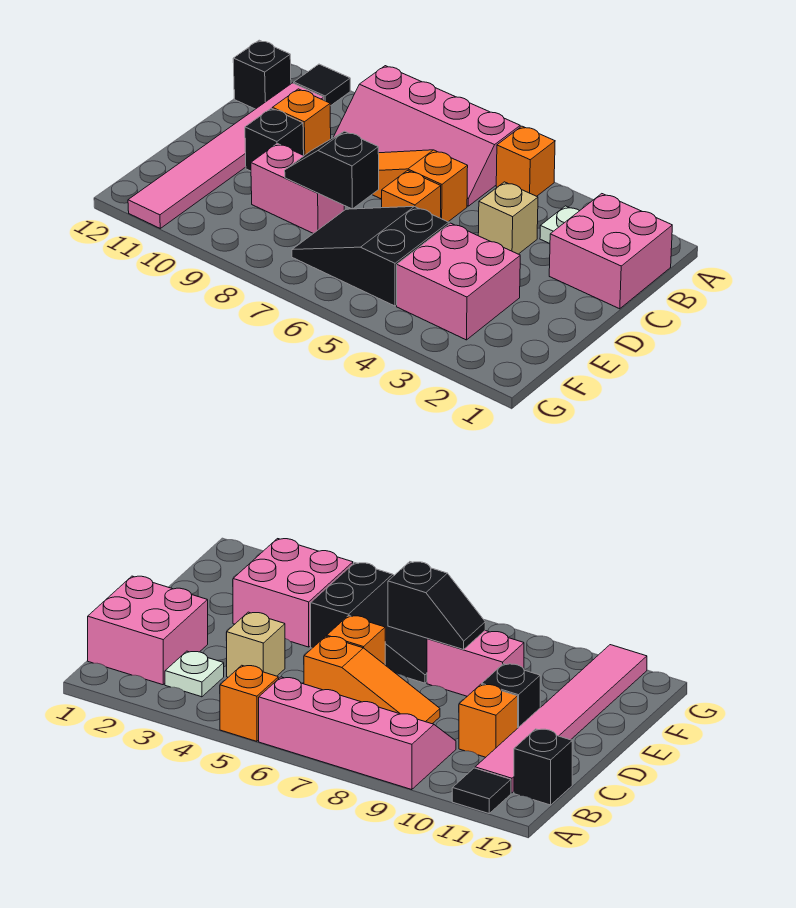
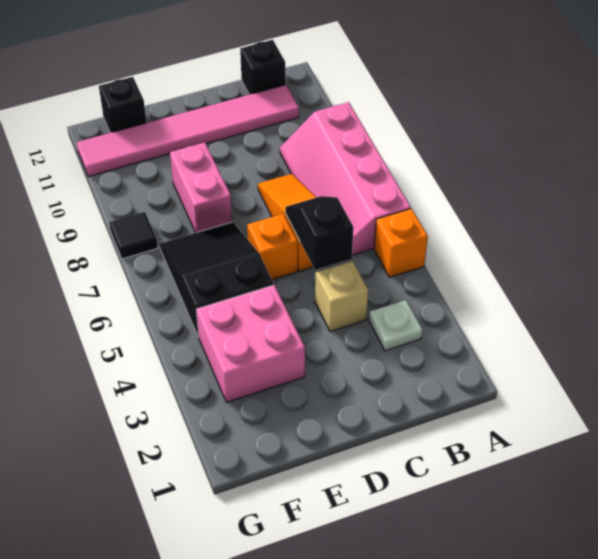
black tile A11 level 1 -> black tile G8 level 1
pink brick B1:C2 level 1 -> none
orange brick C10 level 1 -> none
black brick D10 level 1 -> black brick F12 level 1
black slope E7:E8 level 2 top 7 -> black slope C5:C6 level 2 top 5

